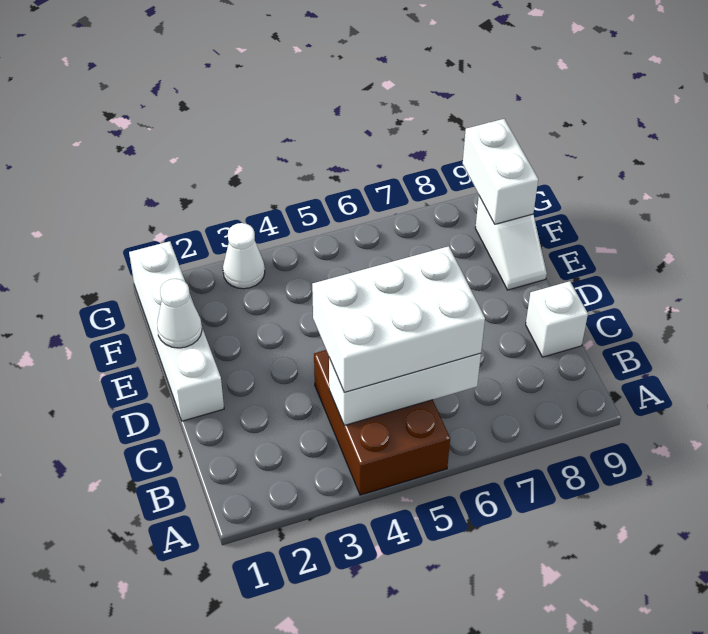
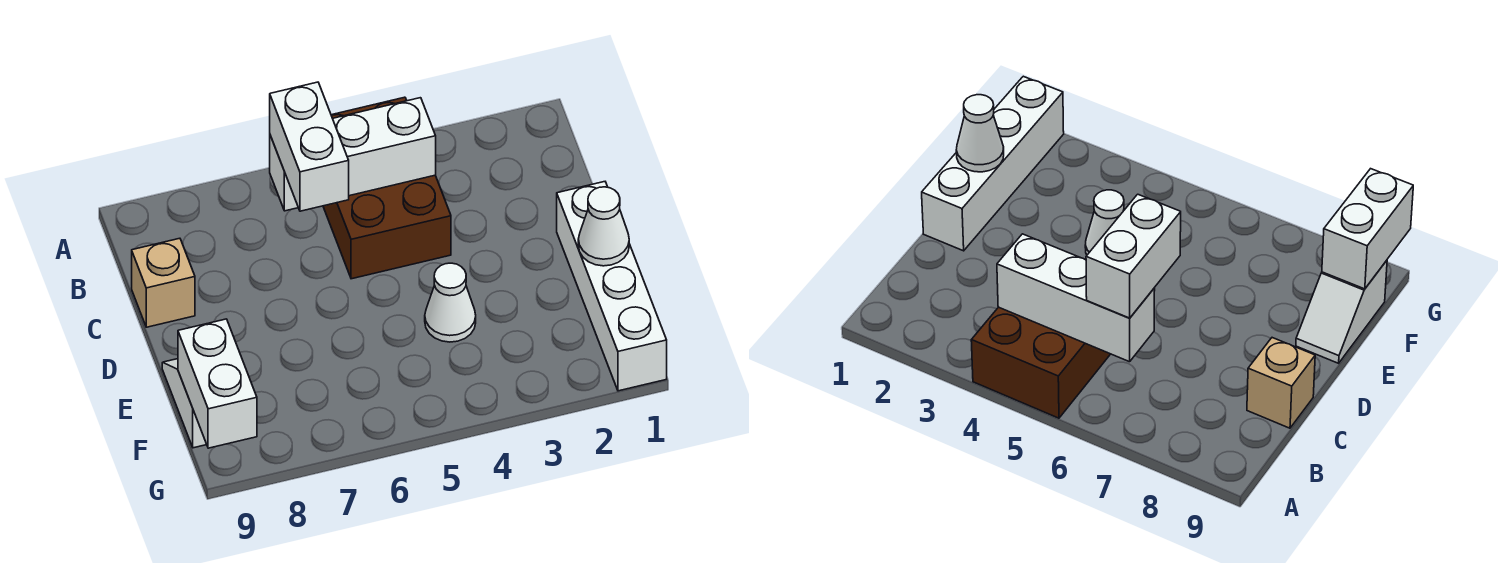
white brick B4:C6 level 3 -> white brick B6:C6 level 3
white brick C9 level 1 -> tan brick C9 level 1
white cone G3 level 1 -> white cone E4 level 1

